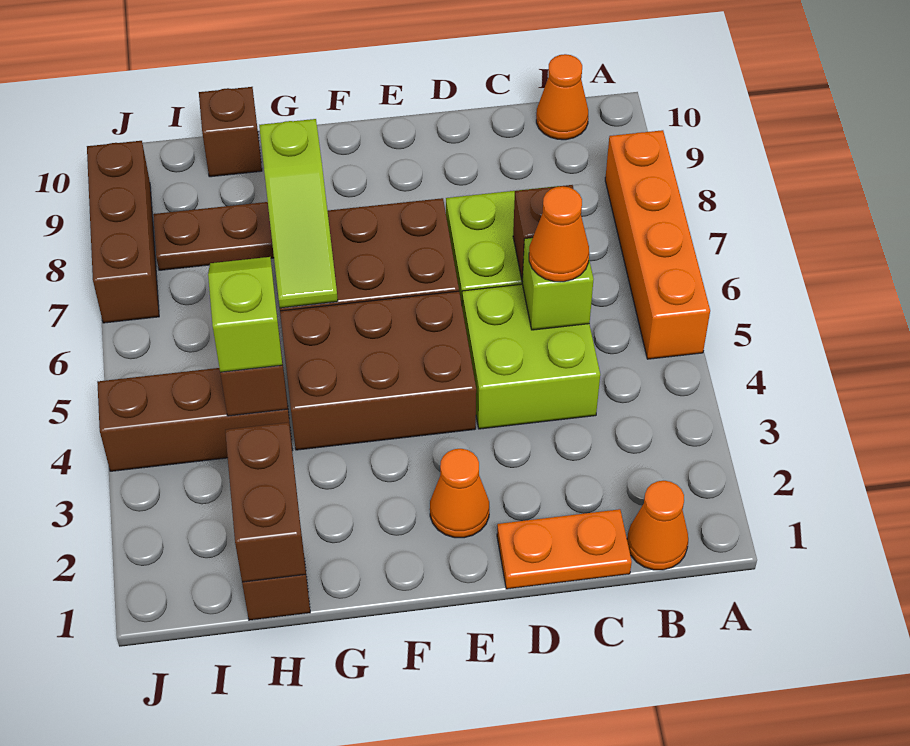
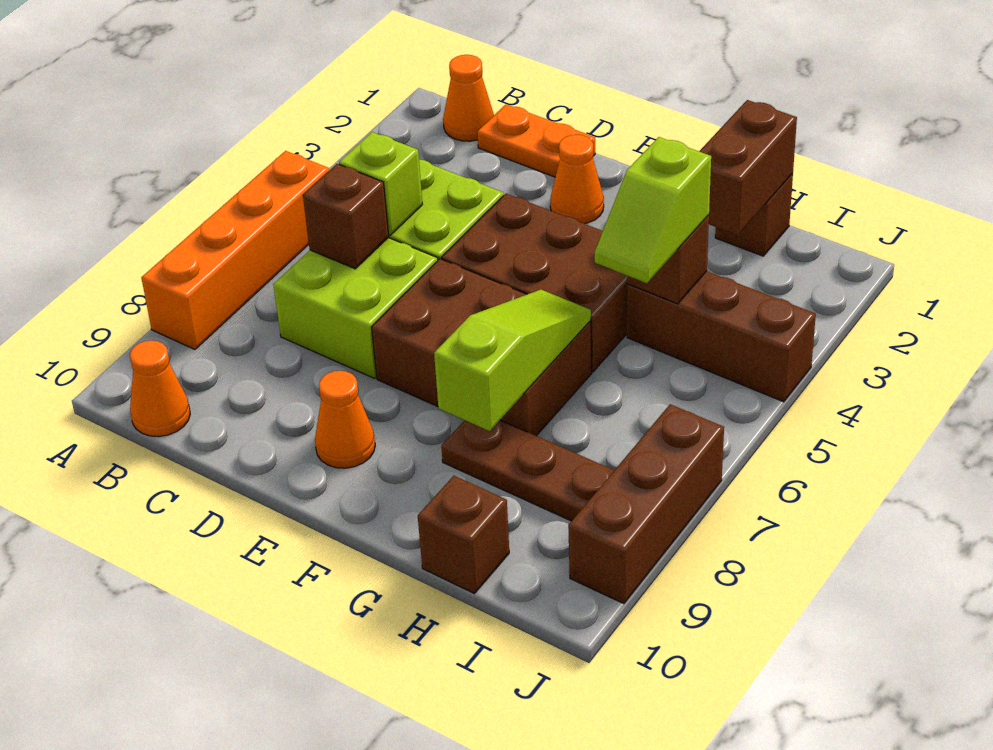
orange cone C5 level 3 -> orange cone E9 level 1

